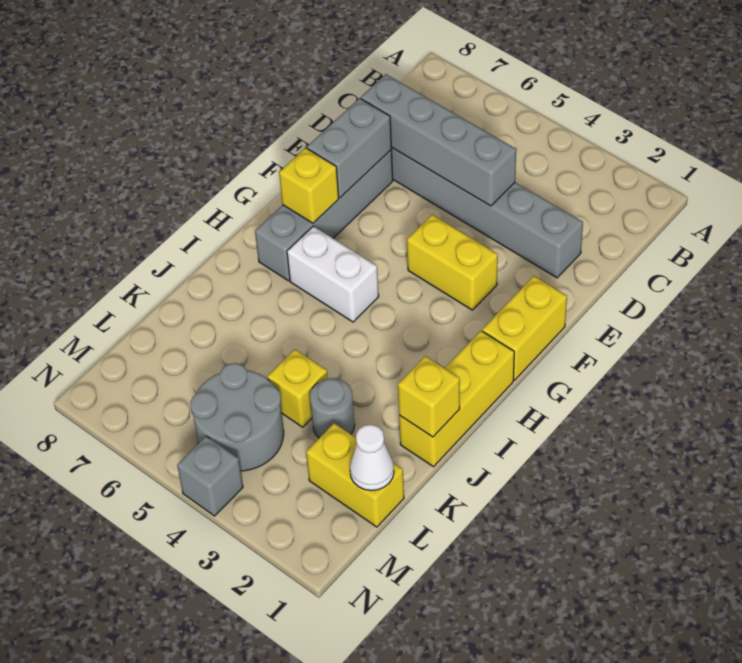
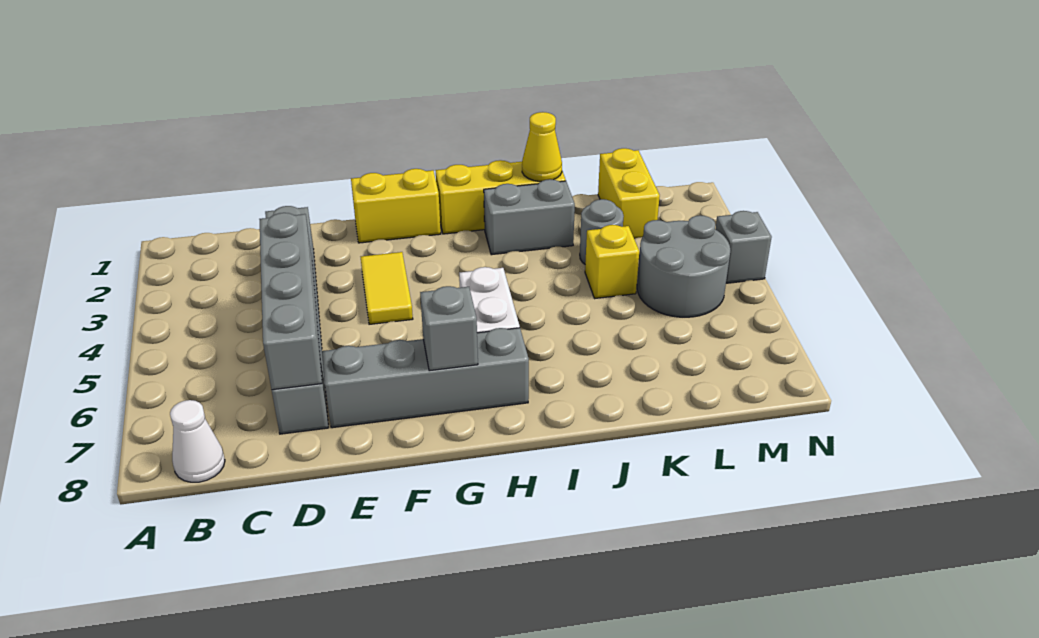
grey brick E7:F7 level 2 -> grey brick I2:J2 level 1
yellow brick F3:F4 level 1 -> yellow tile F3:F4 level 1
yellow brick G7 level 2 -> grey brick G7 level 2
yellow brick J1 level 2 -> yellow cone J1 level 2
white cone L1 level 2 -> white cone B8 level 1

